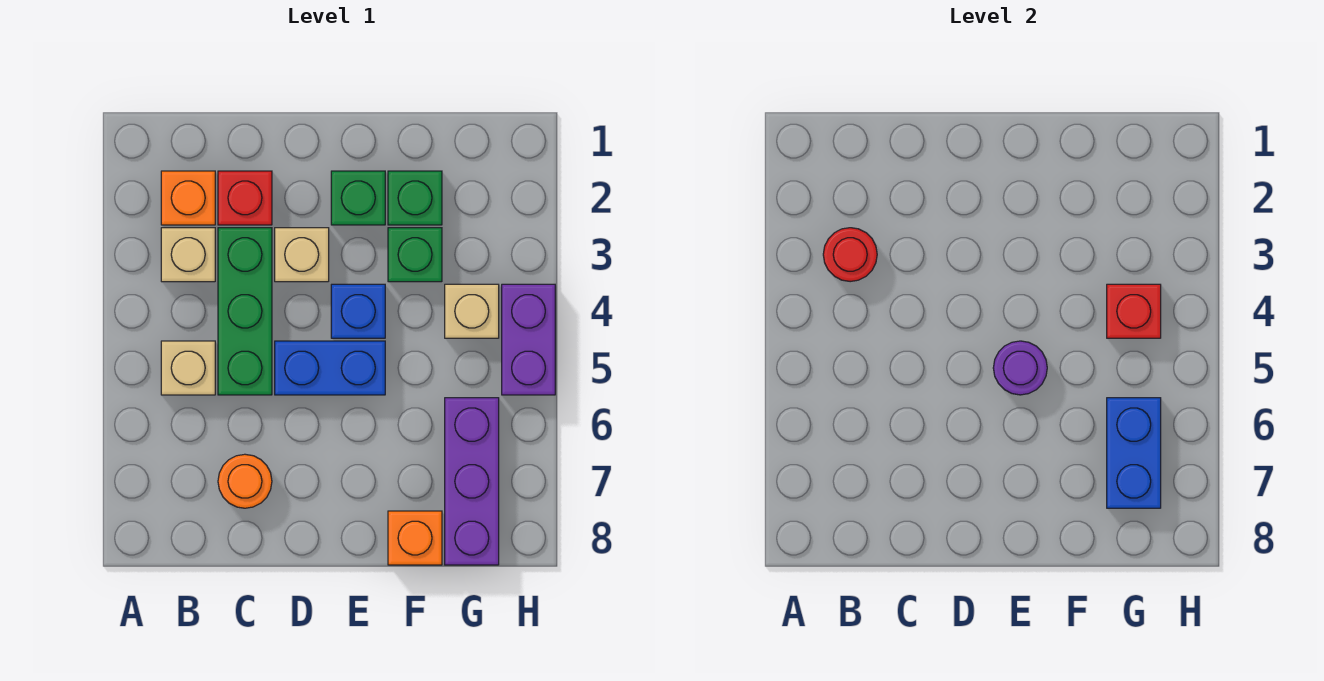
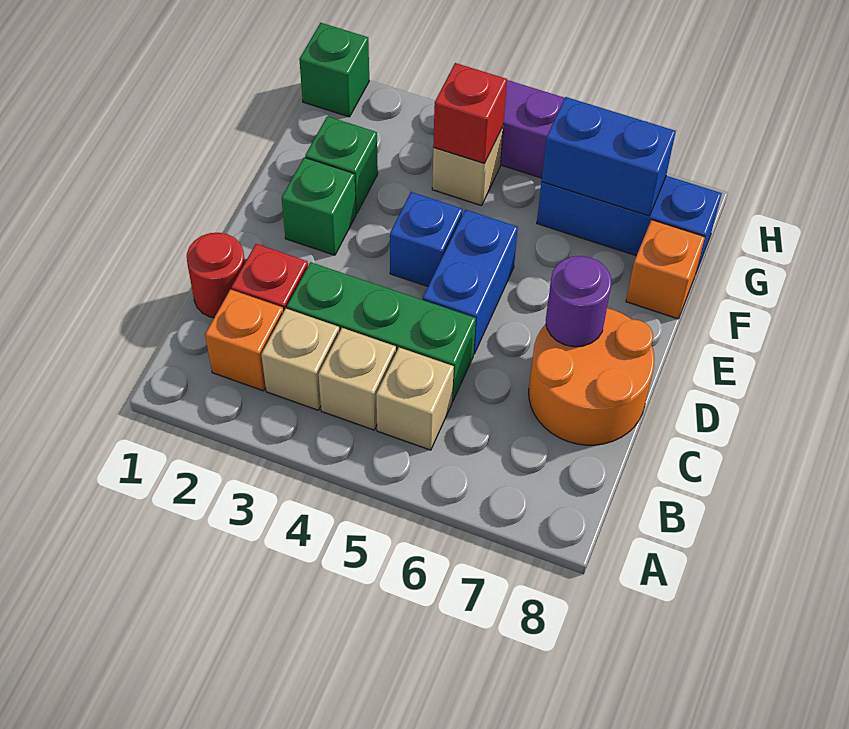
red round brick B3 level 2 -> red round brick C1 level 1
orange round brick C7 level 1 -> orange round brick C7:D8 level 1
tan brick D3 level 1 -> tan brick B4 level 1
purple round brick E5 level 2 -> purple round brick D7 level 2
green brick F3 level 1 -> green brick H1 level 1
purple brick G6:G8 level 1 -> blue brick G6:G8 level 1

